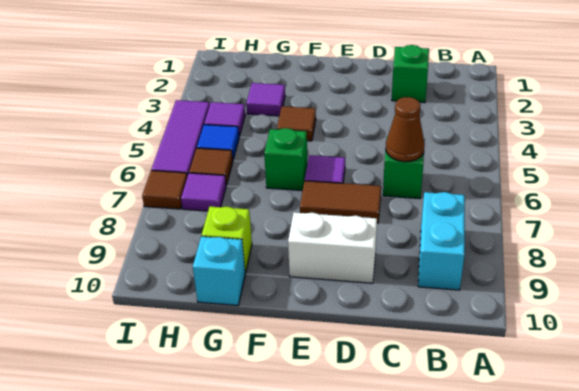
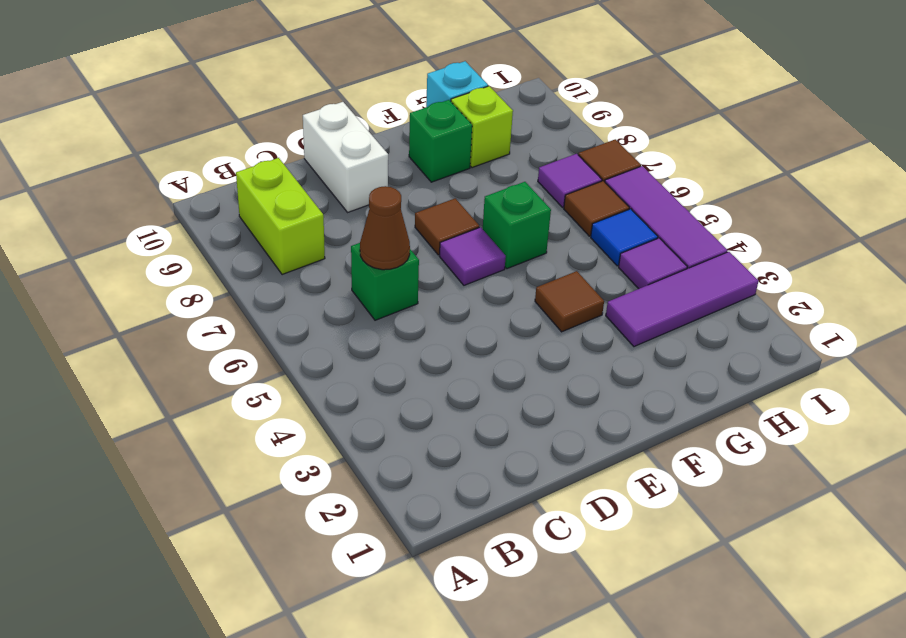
cyan brick B8:B9 level 1 -> lime brick B8:B9 level 1
green brick C2 level 1 -> green brick F9 level 1
brown tile D7:E7 level 1 -> brown tile E7 level 1
white brick D9:E9 level 1 -> white brick D9:D10 level 1
purple tile G3 level 1 -> purple tile G3:I3 level 1

